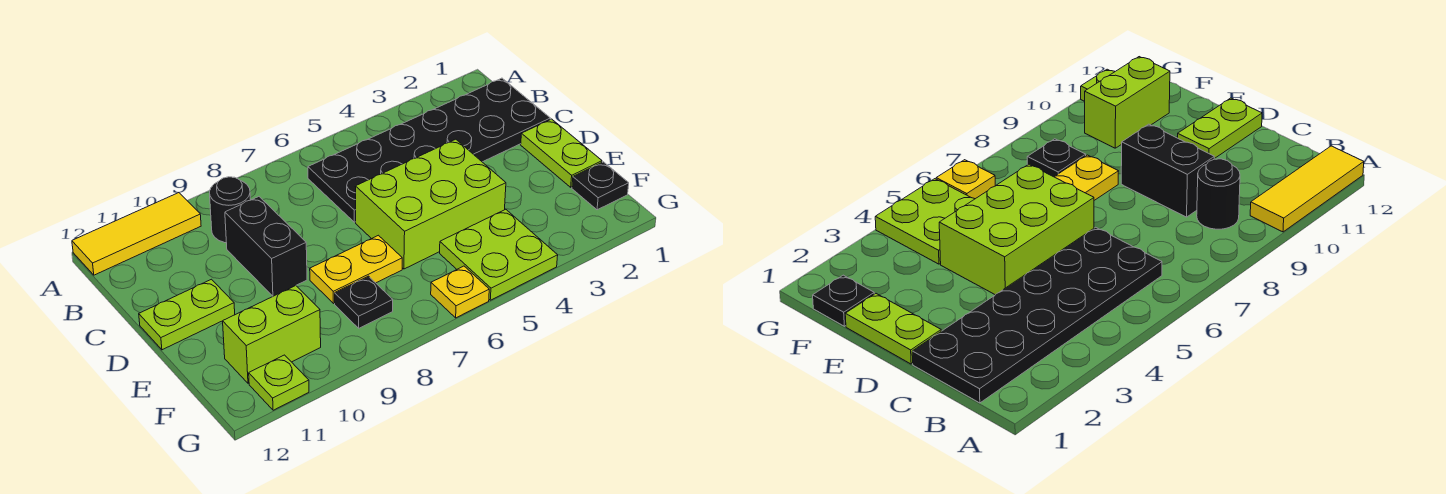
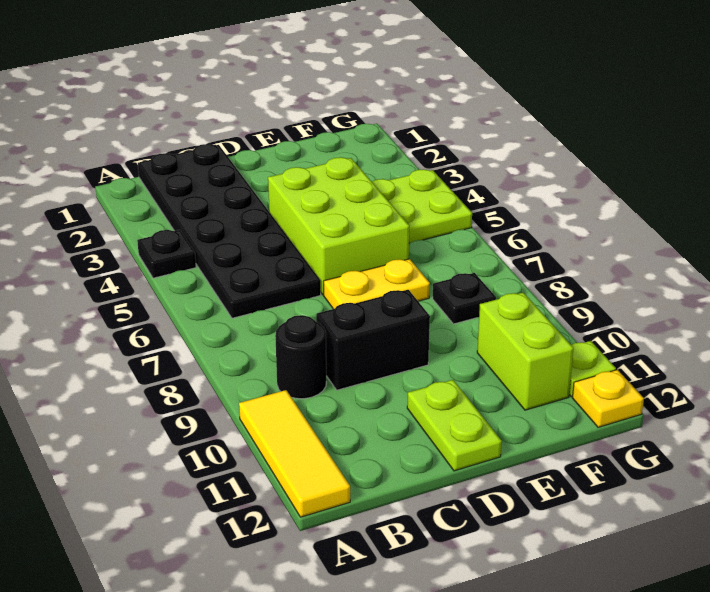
lime plate D1:E1 level 1 -> none
yellow plate E7:E8 level 1 -> yellow plate D7:E7 level 1
black plate F1 level 1 -> black plate A4 level 1
yellow plate G6 level 1 -> yellow plate G12 level 1

